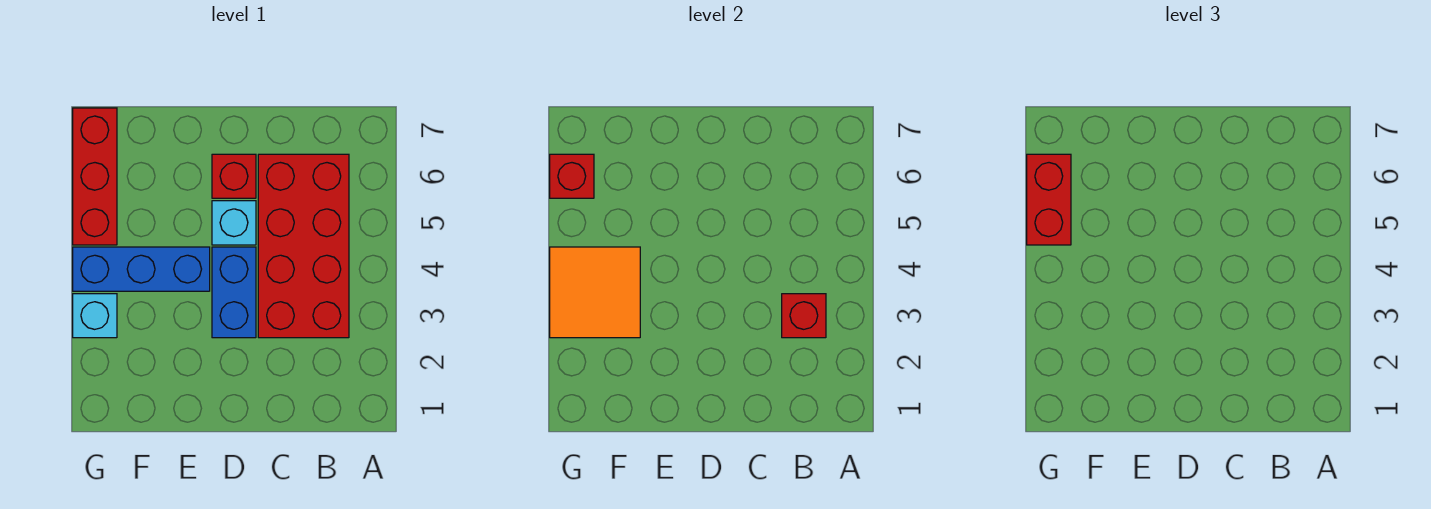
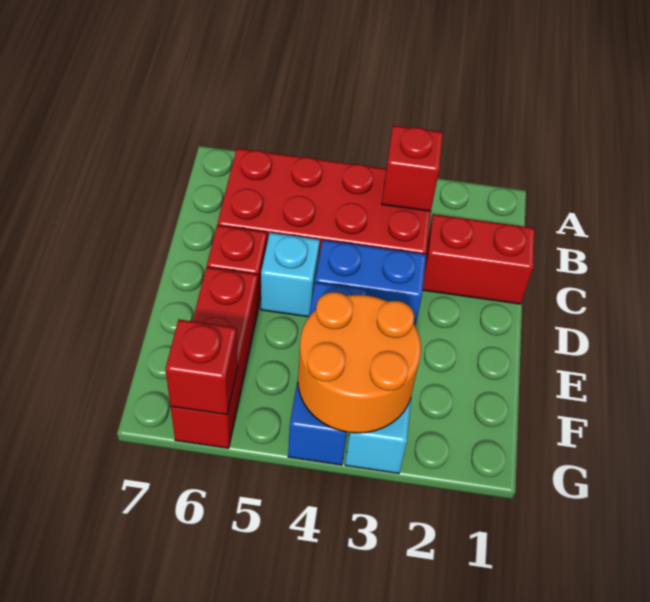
orange tile F3:G4 level 2 -> orange round brick F3:G4 level 2
red brick G5:G7 level 1 -> red brick E6:G6 level 1
red brick G5:G6 level 3 -> red brick C1:C2 level 1

